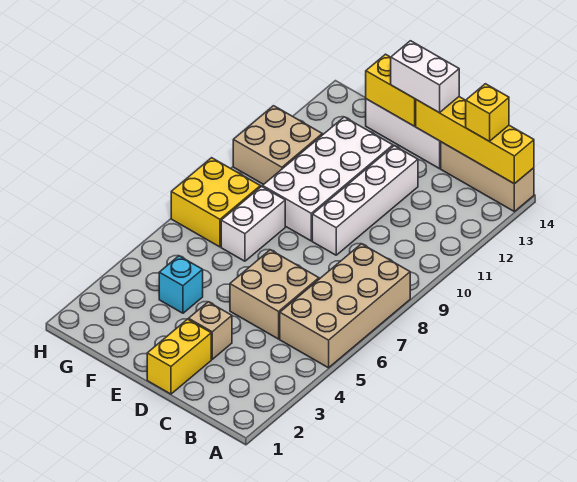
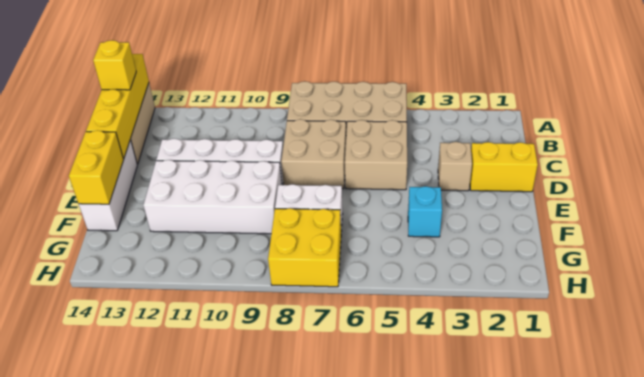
white brick D14:E14 level 3 -> none
tan brick G10:H11 level 1 -> tan brick C7:D8 level 1

